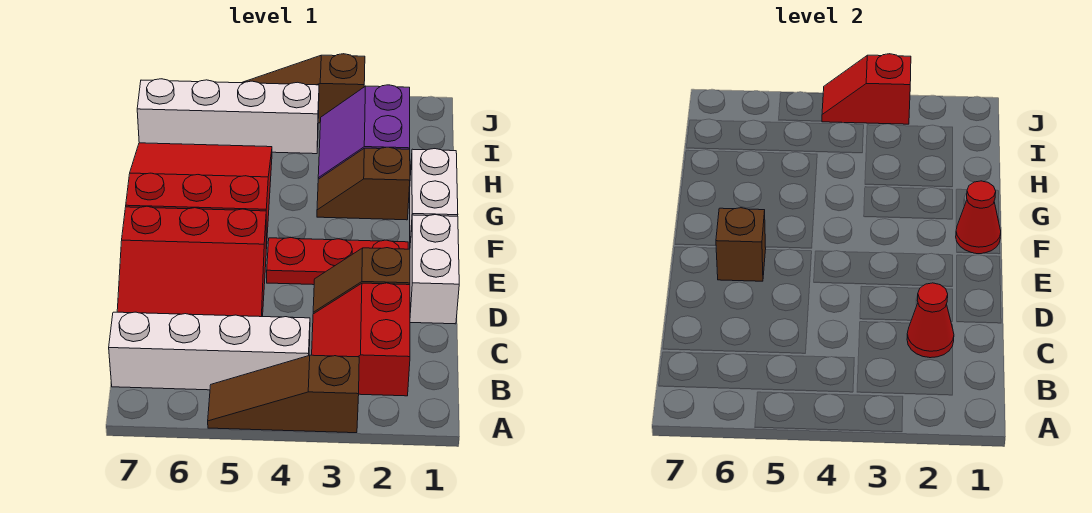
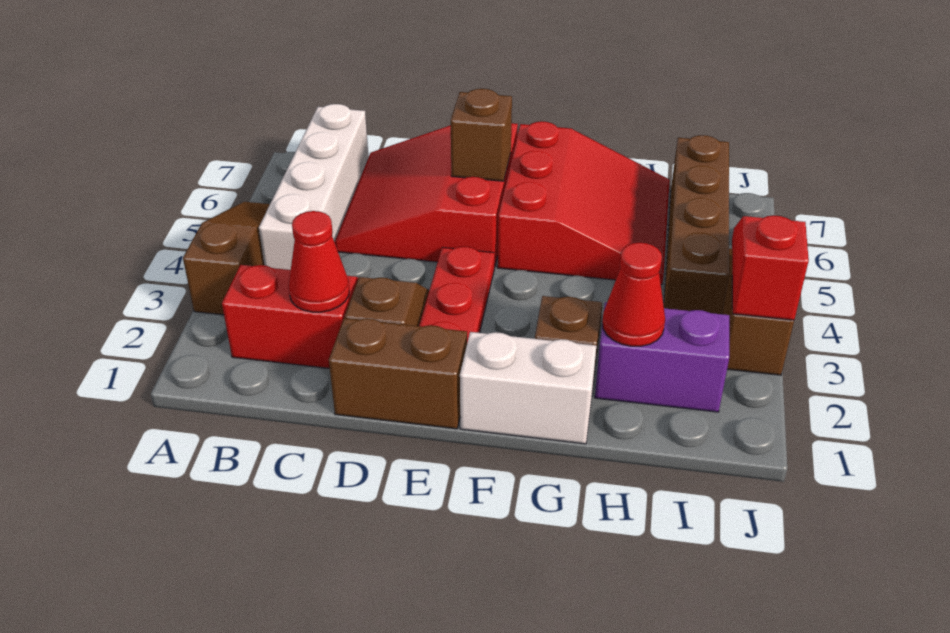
white brick D1:E1 level 1 -> brown brick D1:E1 level 1
red cone F1 level 2 -> red cone H2 level 2
white brick I4:I7 level 1 -> brown brick I4:I7 level 1

